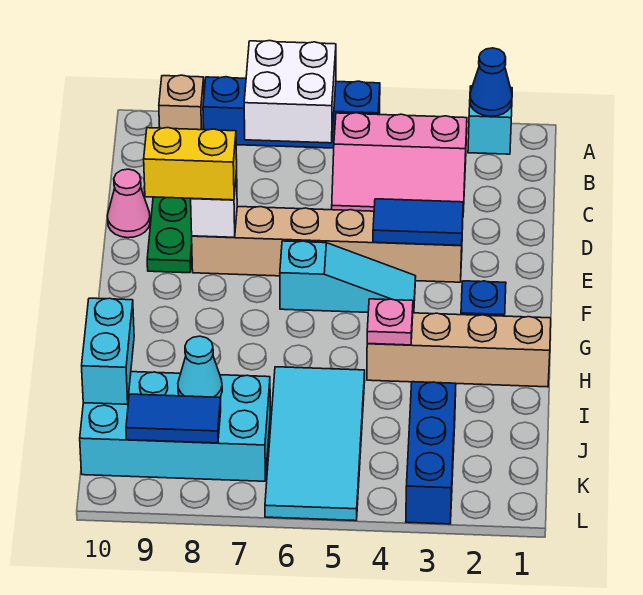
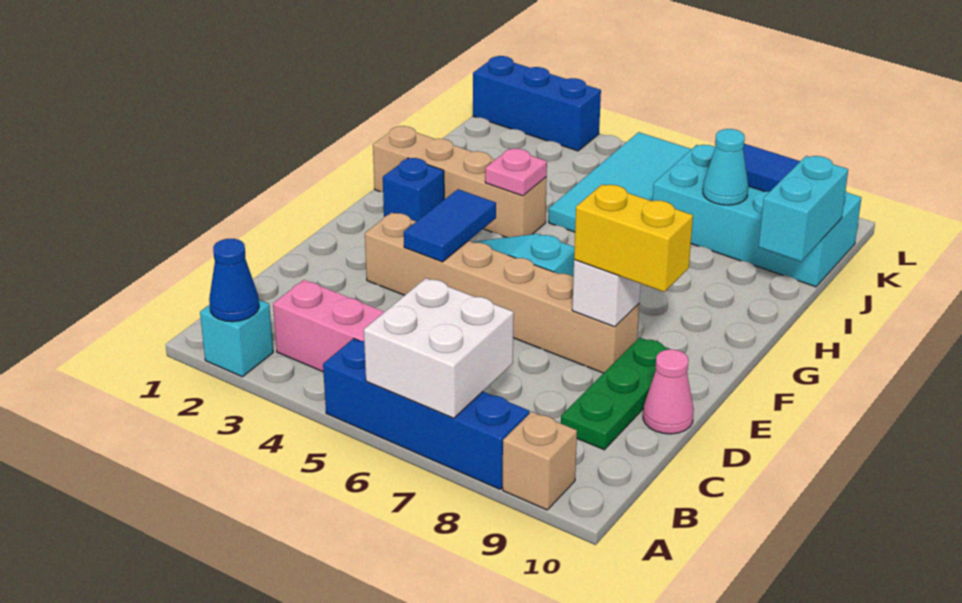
blue tile E3:E4 level 2 -> blue tile E4:F4 level 2
blue brick J3:L3 level 1 -> blue brick L1:L3 level 1

